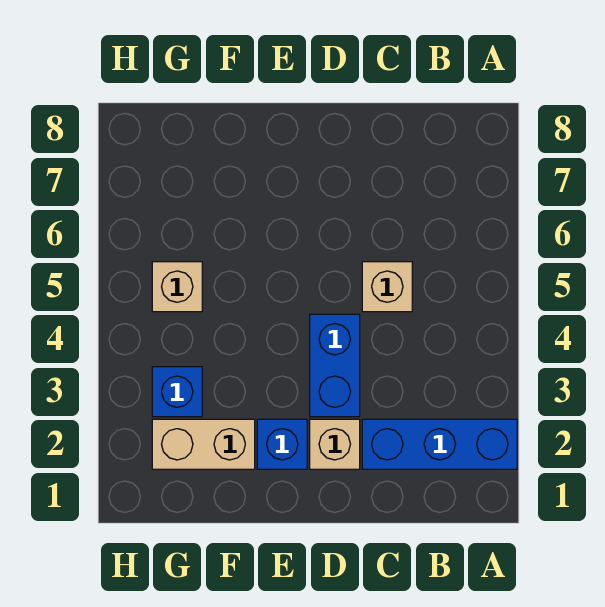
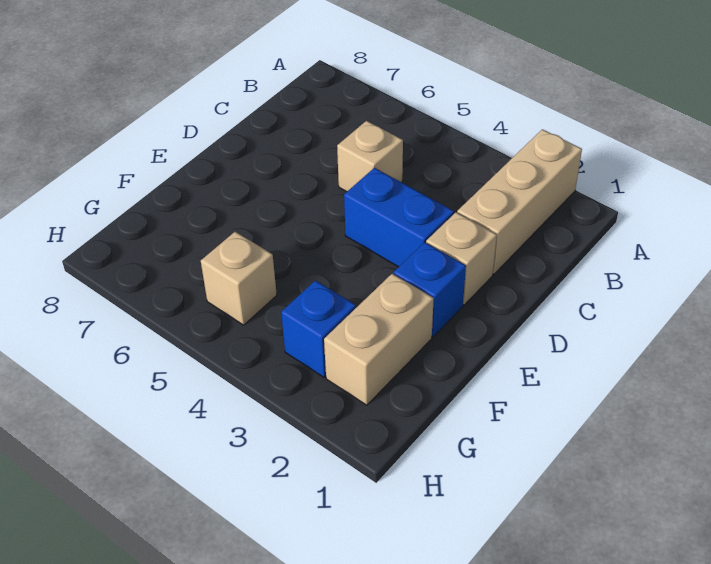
blue brick A2:C2 level 1 -> tan brick A2:C2 level 1

